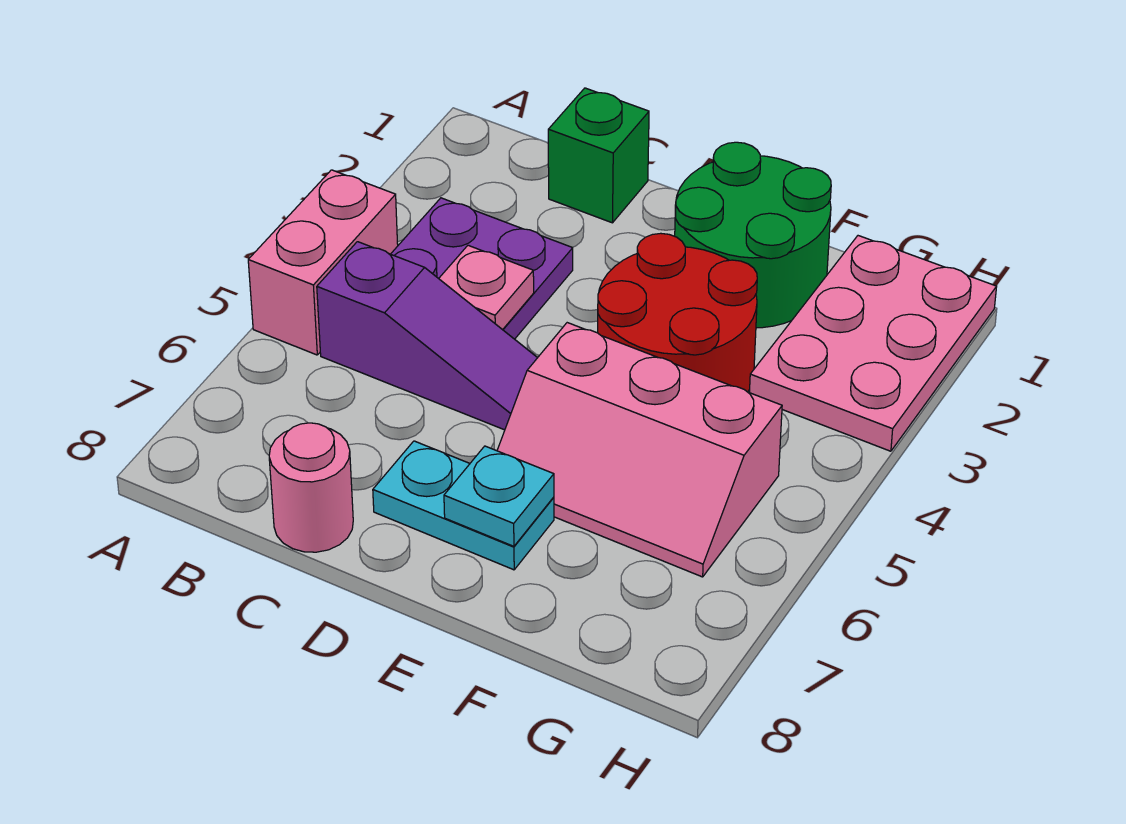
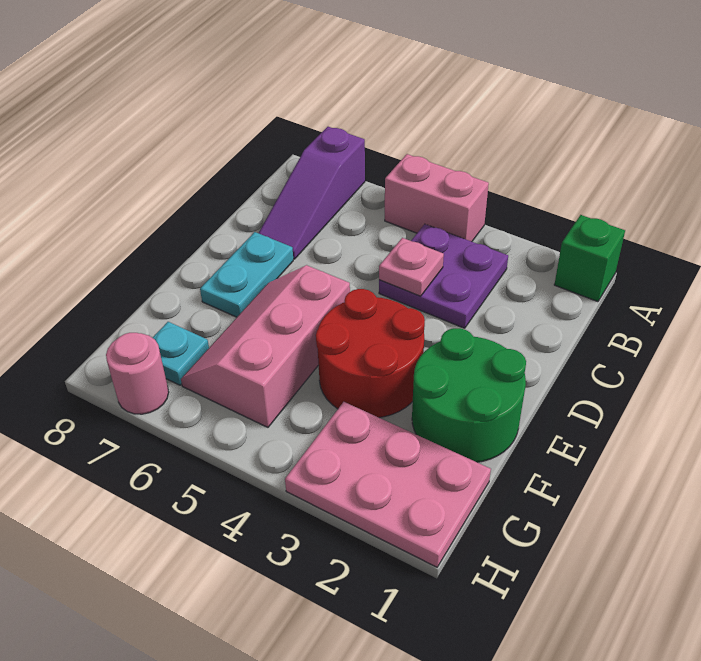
purple slope B5:D5 level 1 top B -> purple slope A7:C7 level 1 top A
green brick C1 level 1 -> green brick A1 level 1
pink round brick C8 level 1 -> pink round brick H7 level 1
cyan plate E7 level 2 -> cyan plate G7 level 1

